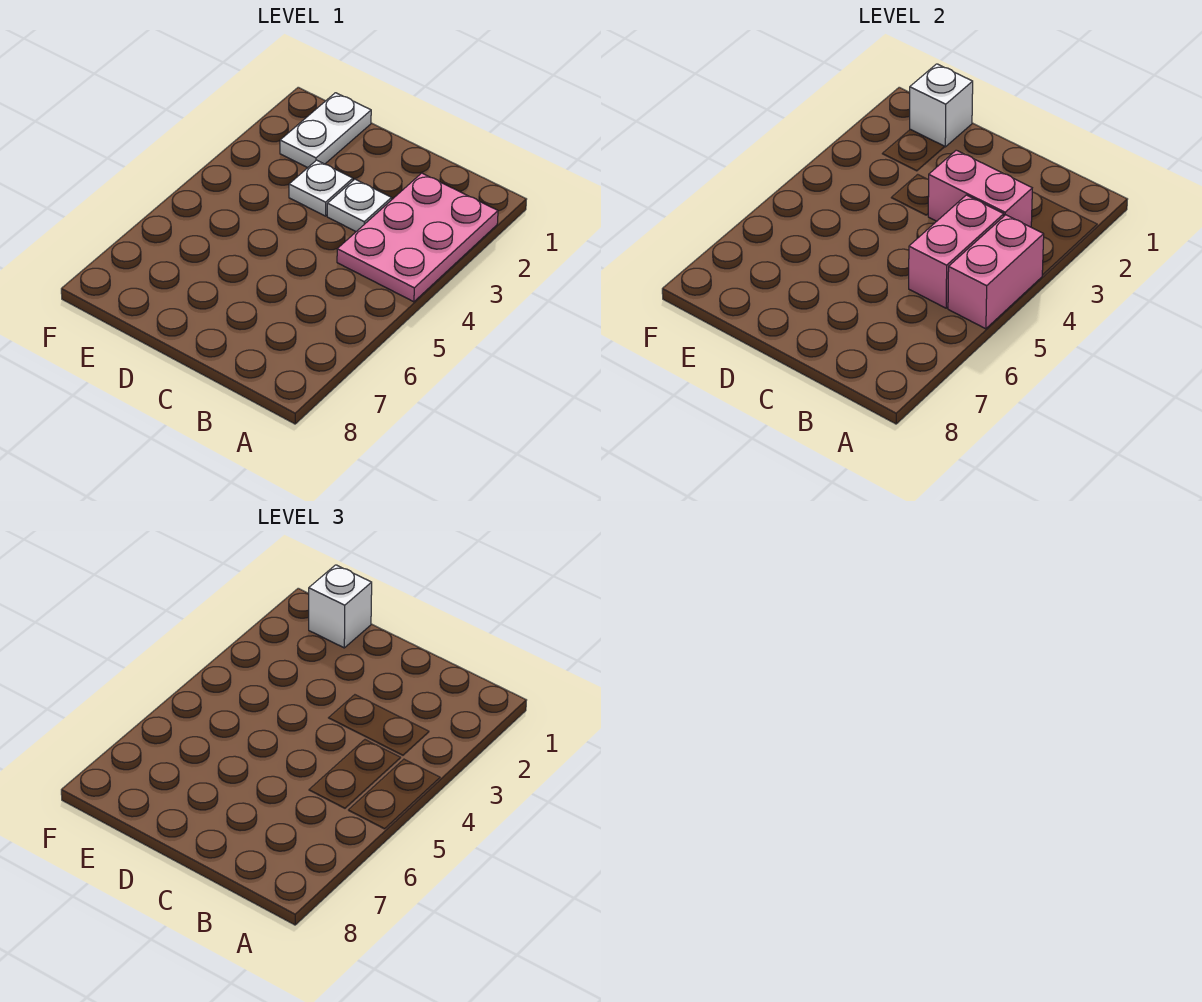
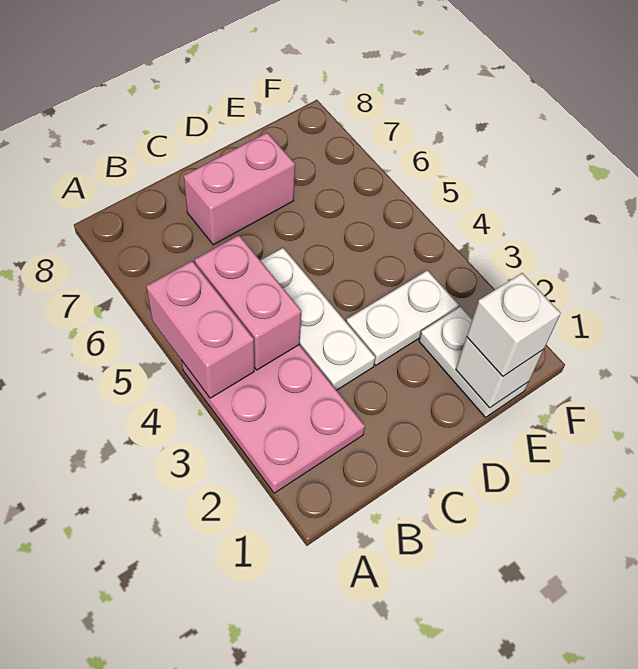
pink brick B3:C3 level 2 -> pink brick C7:D7 level 1
white plate C3 level 1 -> white plate C3:C5 level 1
white plate D3 level 1 -> white plate D3:E3 level 1

